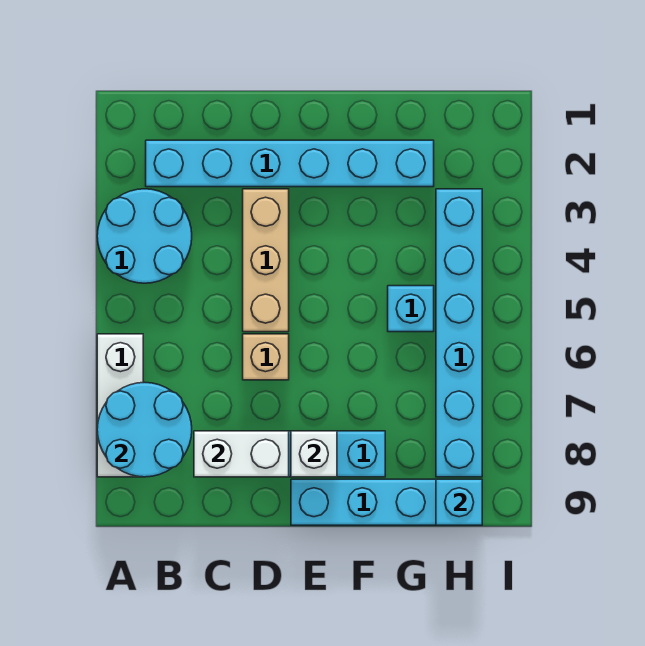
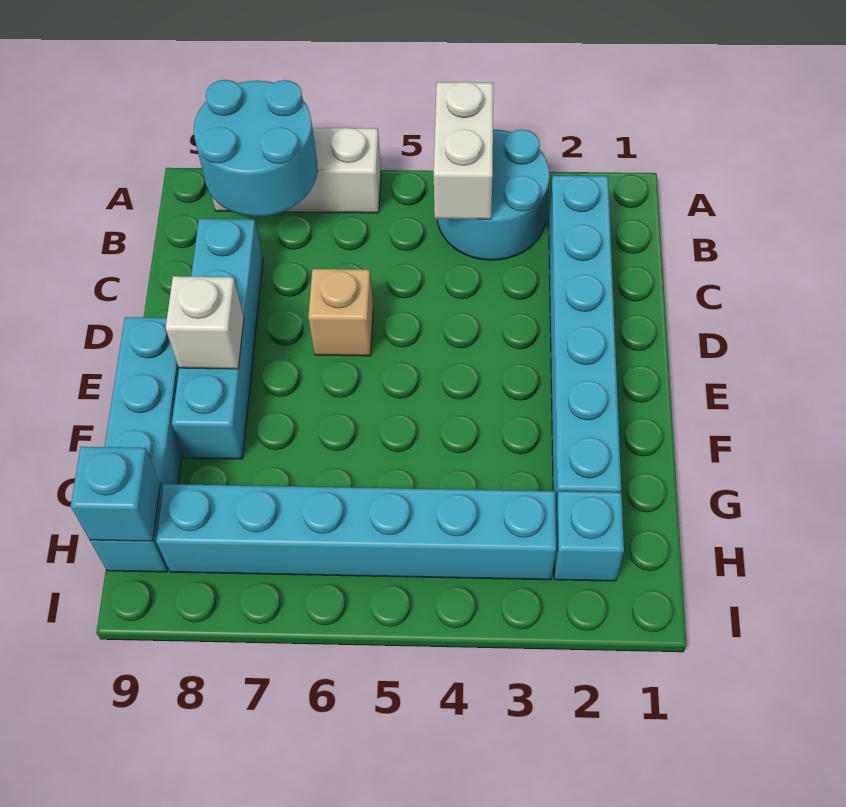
white brick C8:D8 level 2 -> white brick A4:B4 level 2
tan brick D3:D5 level 1 -> none
cyan brick G5 level 1 -> cyan brick H2 level 1

